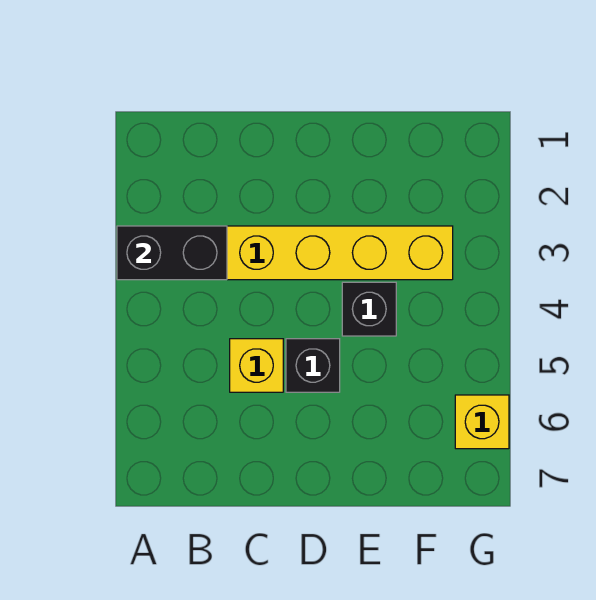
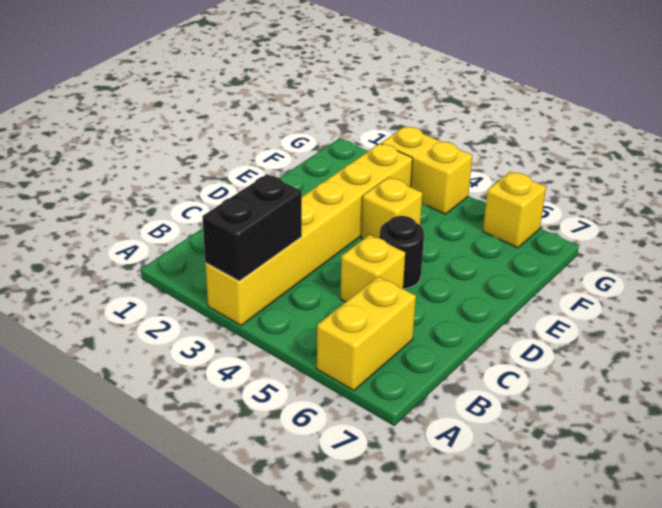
none -> yellow brick A6:B6 level 1
black brick D5 level 1 -> black round brick D5 level 1
black brick E4 level 1 -> yellow brick E4 level 1
none -> yellow brick G3:G4 level 1

